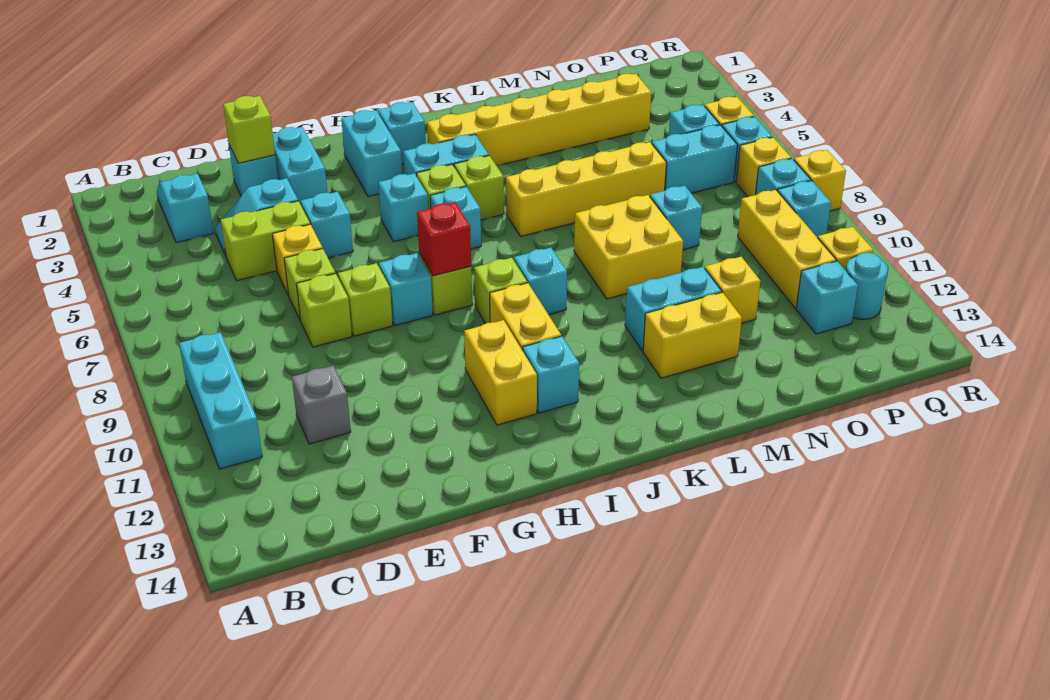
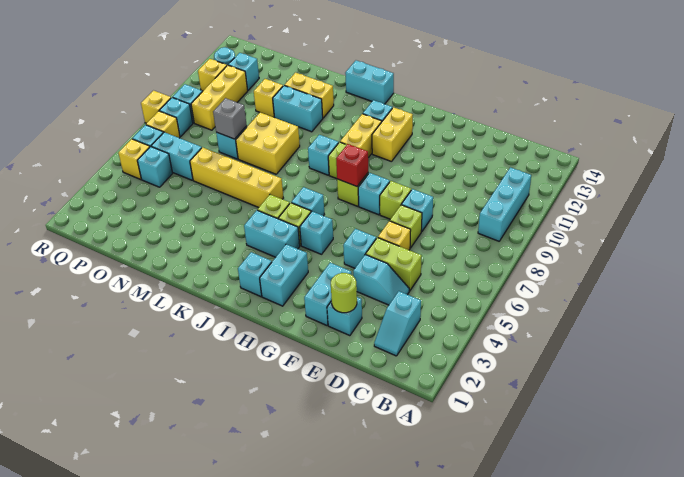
grey brick D11 level 1 -> grey brick N8 level 2
lime brick E2 level 2 -> lime round brick E2 level 2
lime brick E8 level 1 -> cyan brick E8 level 1
yellow brick J3:O3 level 1 -> none
none -> cyan brick J14:K14 level 1

